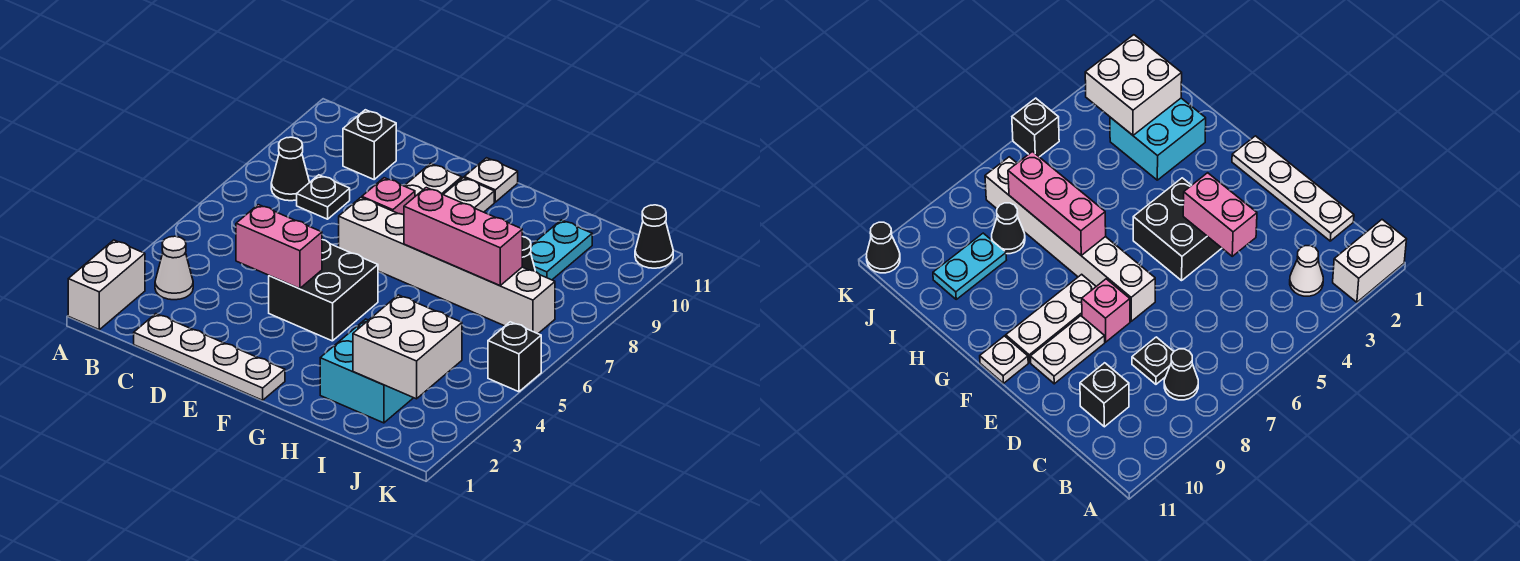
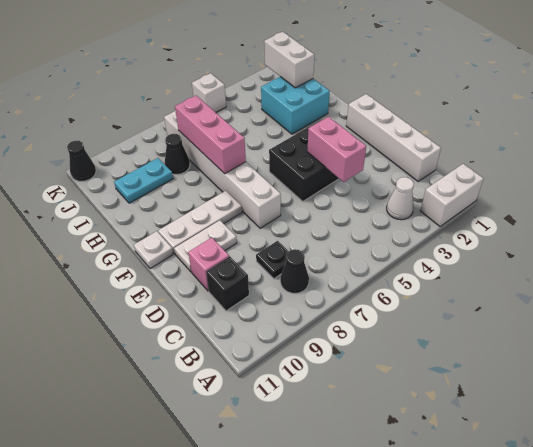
white plate C1:F1 level 1 -> white brick C1:F1 level 1
pink brick E8 level 1 -> pink brick D10 level 1
white brick I2:J3 level 2 -> white brick I2:J2 level 2
black brick K5 level 1 -> white brick K5 level 1

